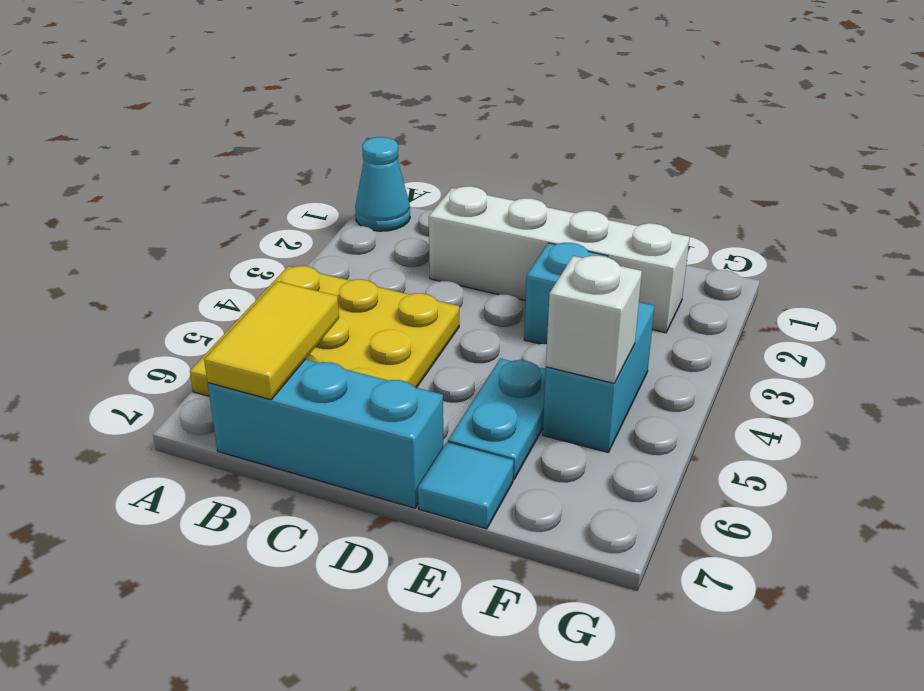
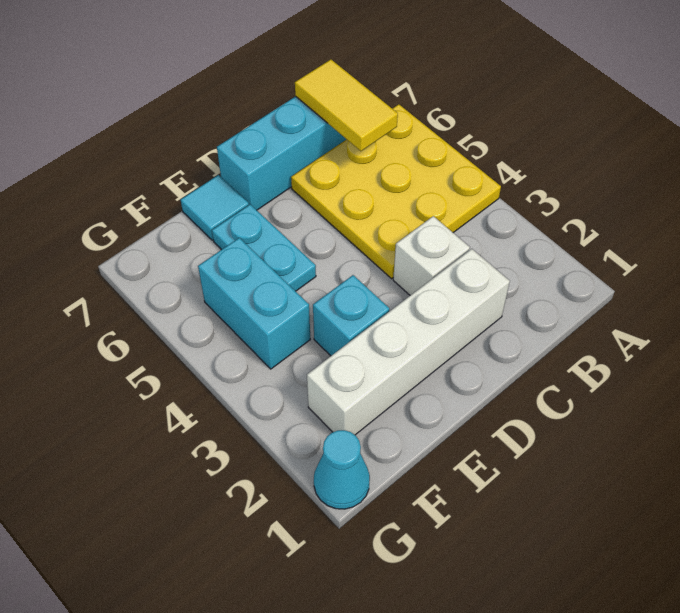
cyan cone A1 level 1 -> cyan cone G1 level 1
white brick F5 level 2 -> white brick C3 level 1

